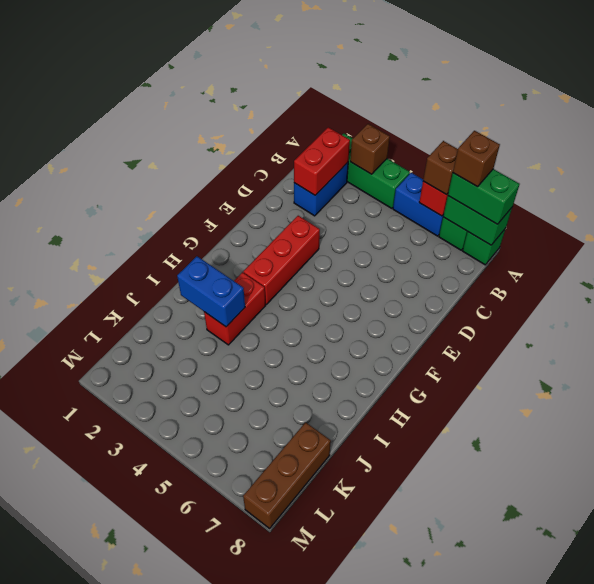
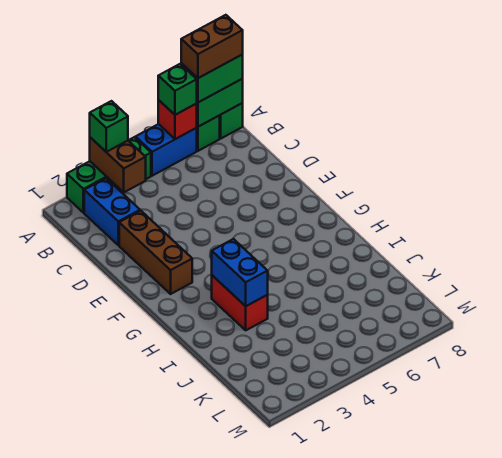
brown brick A3 level 2 -> brown brick A3:B3 level 2
none -> green brick A3 level 3
brown brick A6 level 3 -> green brick A6 level 3
brown brick A7 level 4 -> brown brick A7:A8 level 4
red brick B2:C2 level 2 -> none
red brick E3:G3 level 1 -> none
blue brick I2:I3 level 2 -> blue brick H3:I3 level 2
brown brick K8:M8 level 1 -> brown brick D2:F2 level 1

